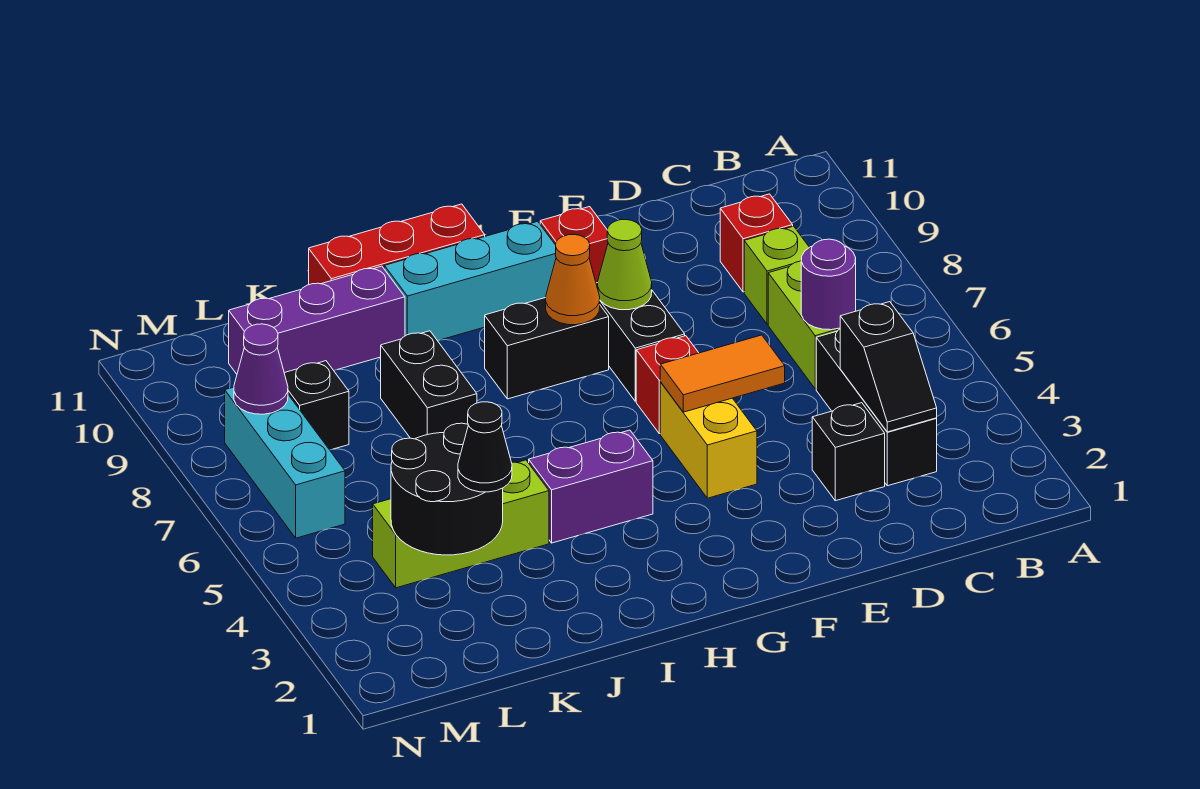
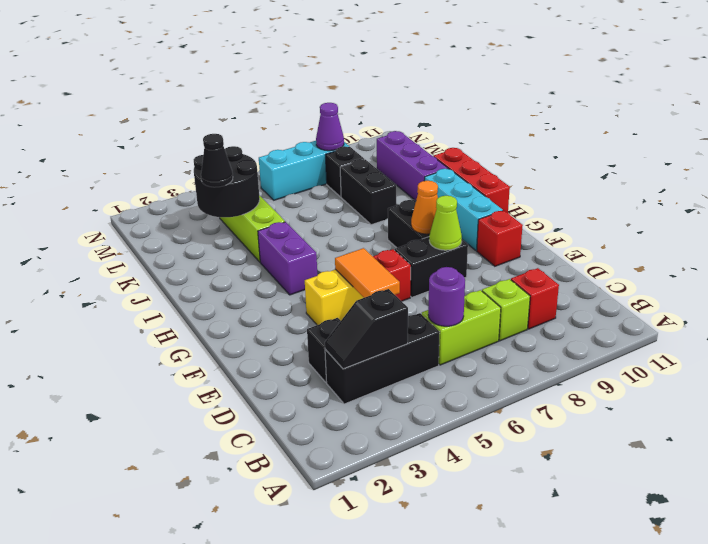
black brick J7:J8 level 1 -> black brick J8:K8 level 1

